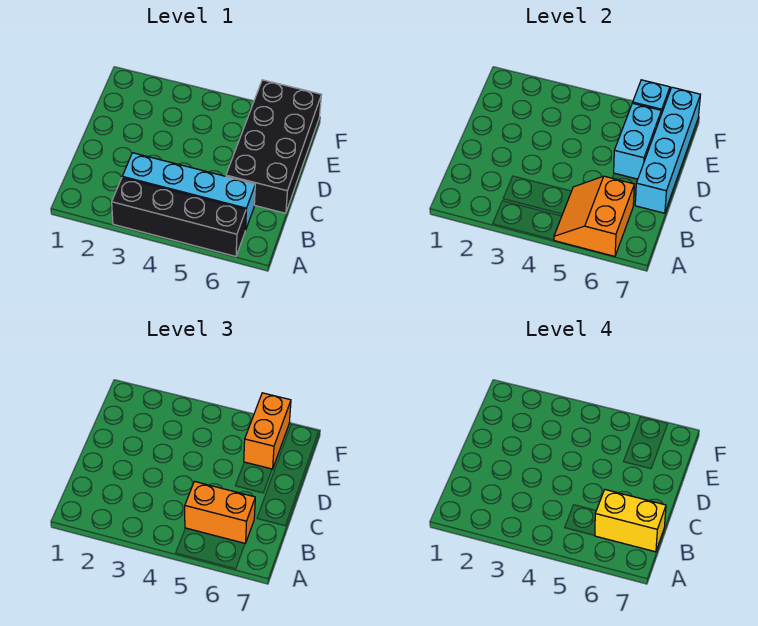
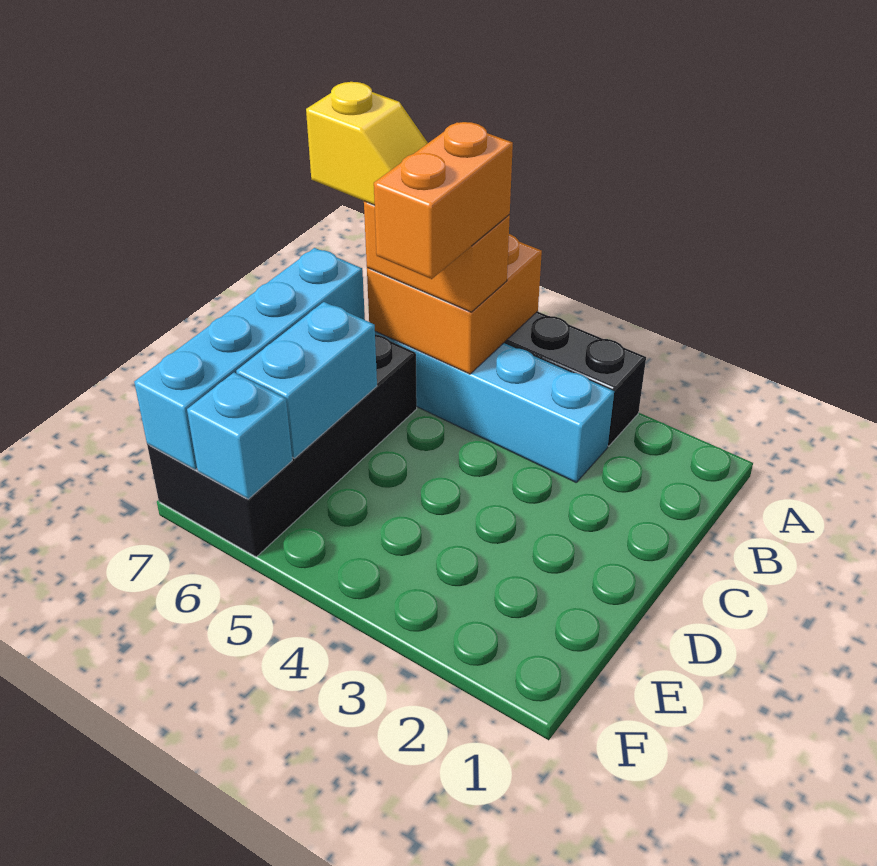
orange slope A5:B6 level 2 top 6 -> orange brick A5:B6 level 2
yellow brick B6:B7 level 4 -> yellow slope B6:B7 level 4 top 7
orange brick E6:F6 level 3 -> orange brick B5:C5 level 4

